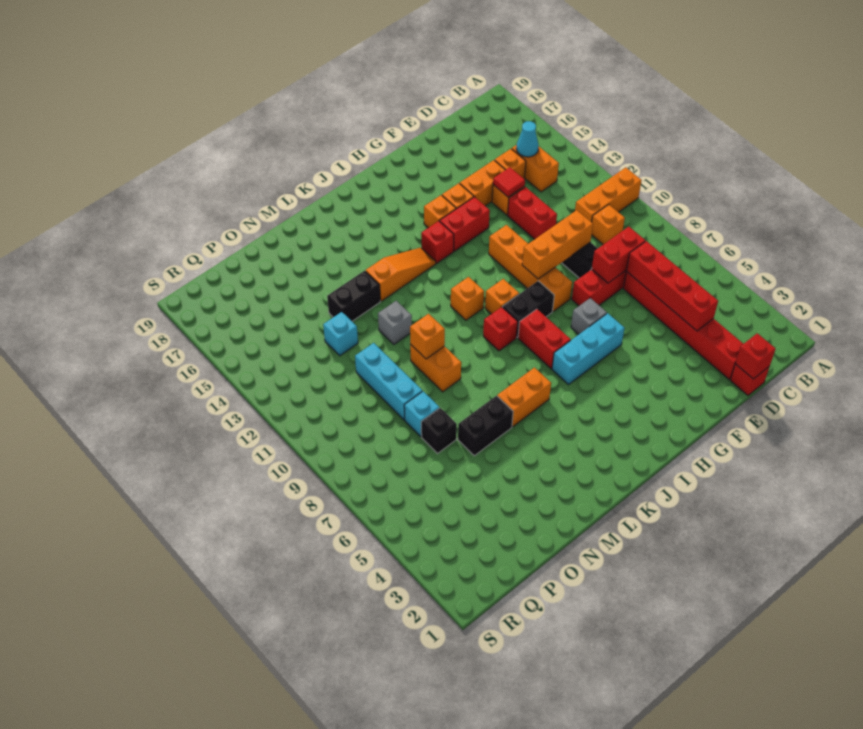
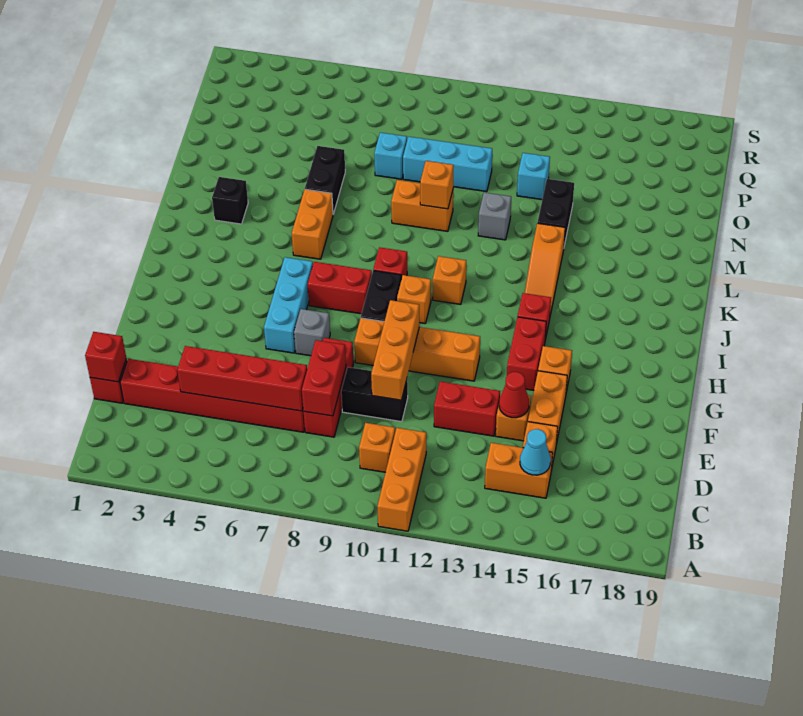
red tile E14 level 2 -> red cone E14 level 2
orange brick H15 level 1 -> none
black brick O7 level 1 -> black brick L3 level 1

